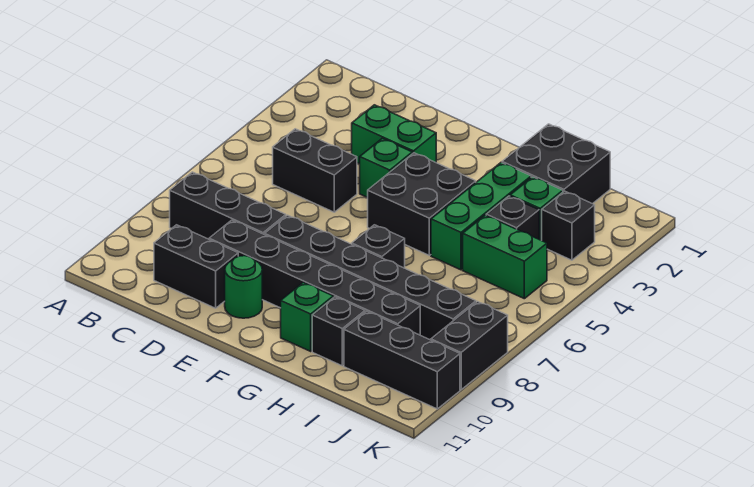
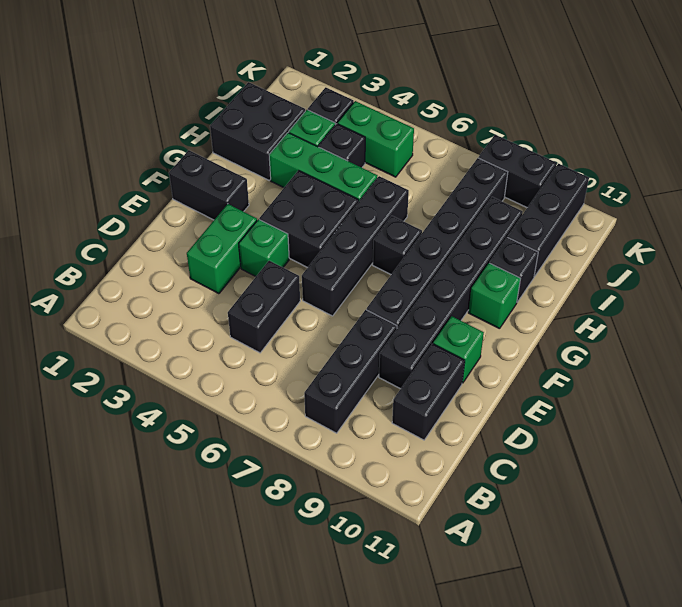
none -> black brick E6:H6 level 1
green round brick E10 level 1 -> green brick E10 level 1
none -> black brick F1:F2 level 1
green brick I5:J5 level 1 -> green brick J4:J5 level 1

